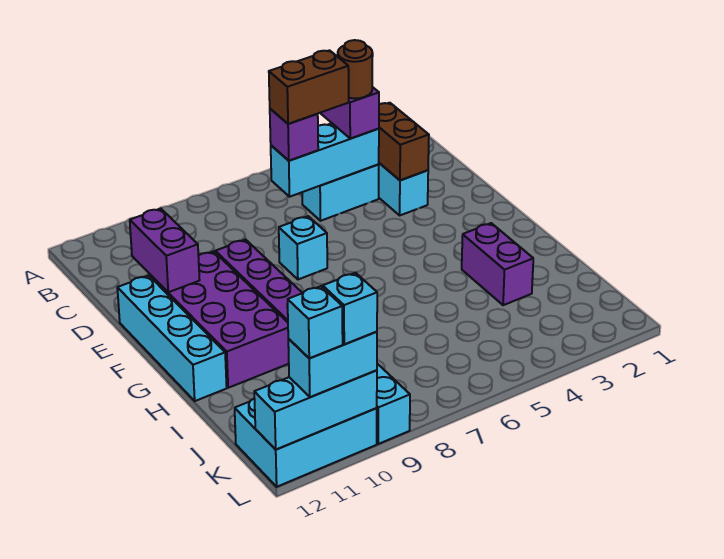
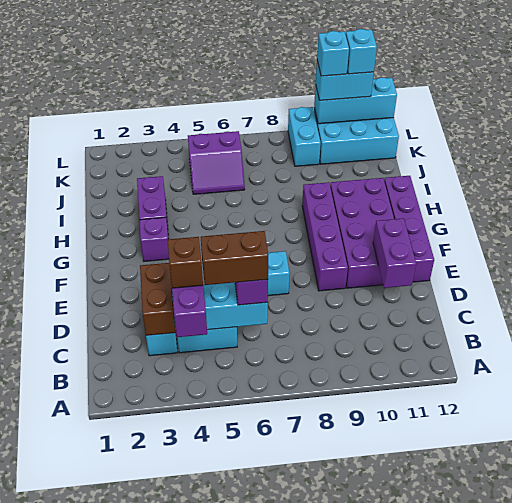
brown round brick C4 level 4 -> brown brick C4 level 4
cyan brick E12:H12 level 1 -> purple brick E12:H12 level 1
none -> purple brick G3 level 1
none -> purple slope J5:K6 level 1 top K

